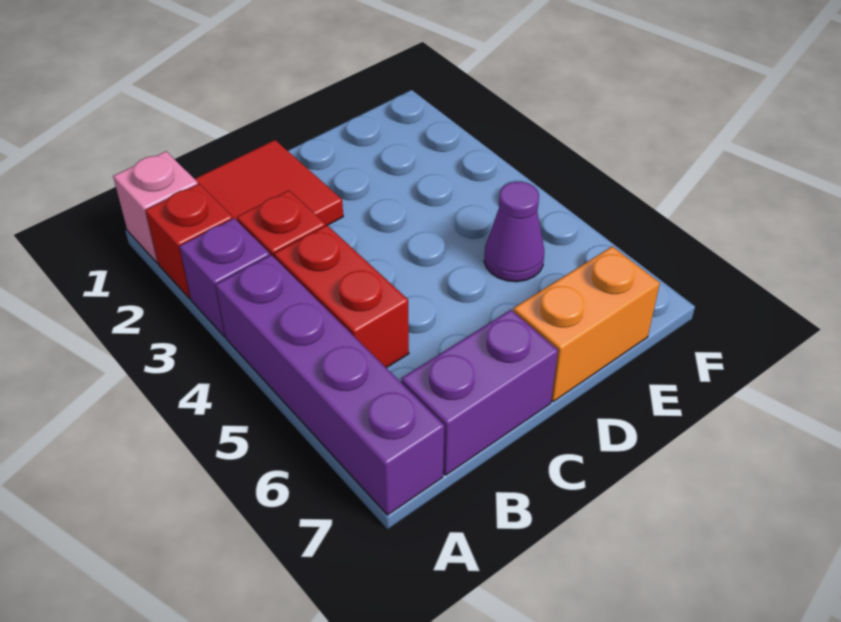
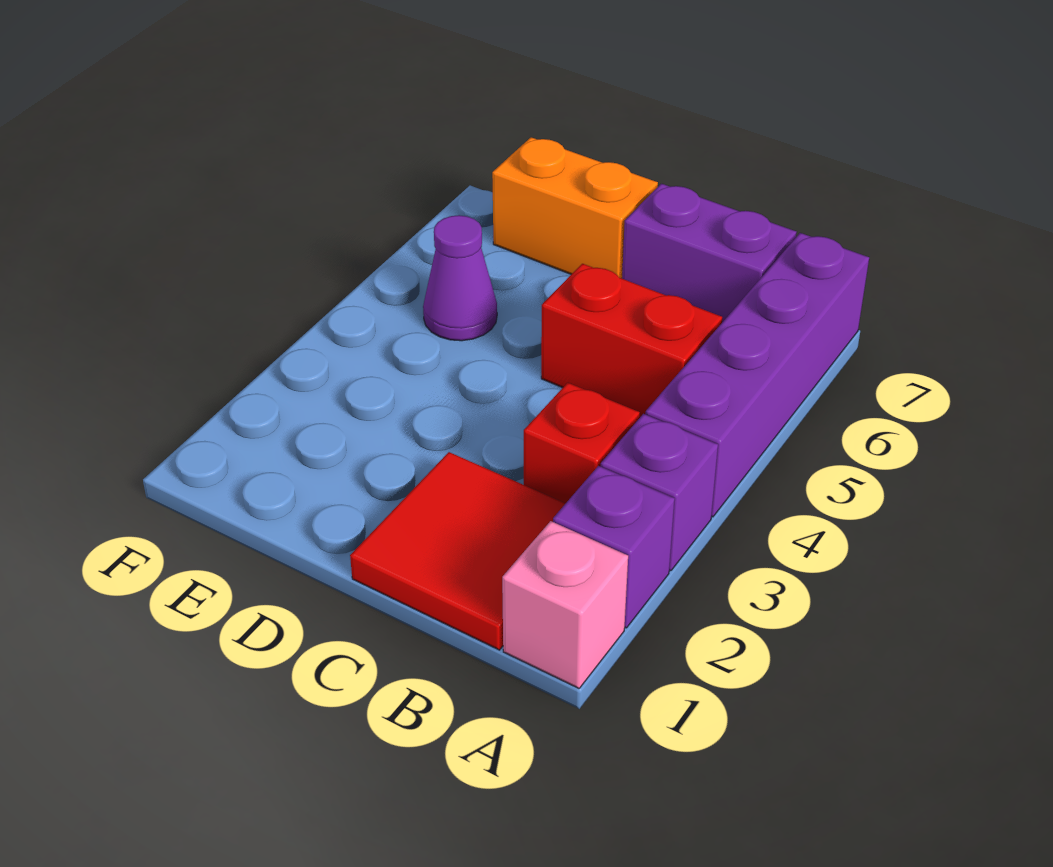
red brick A2 level 1 -> purple brick A2 level 1
red brick B4:B5 level 1 -> red brick B5:C5 level 1

